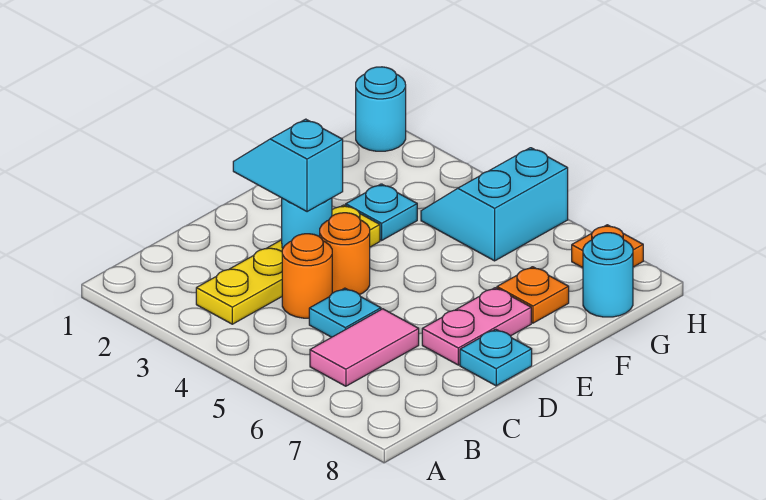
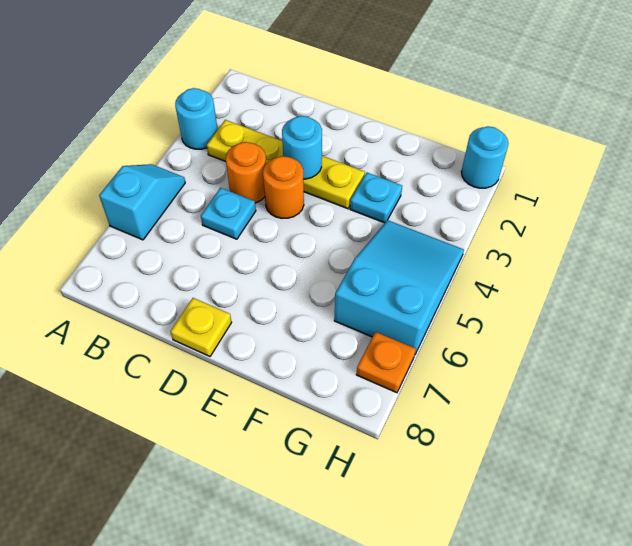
pink tile B6:C6 level 1 -> none
cyan slope D2:D3 level 3 top 3 -> cyan slope A5:A6 level 1 top 6
pink plate D7:E7 level 1 -> none
cyan plate D8 level 1 -> yellow plate D8 level 1
orange plate F7 level 1 -> none
cyan slope G4:H5 level 1 top 5 -> cyan slope G4:H6 level 1 top 6
cyan round brick G8 level 1 -> cyan round brick A3 level 1

